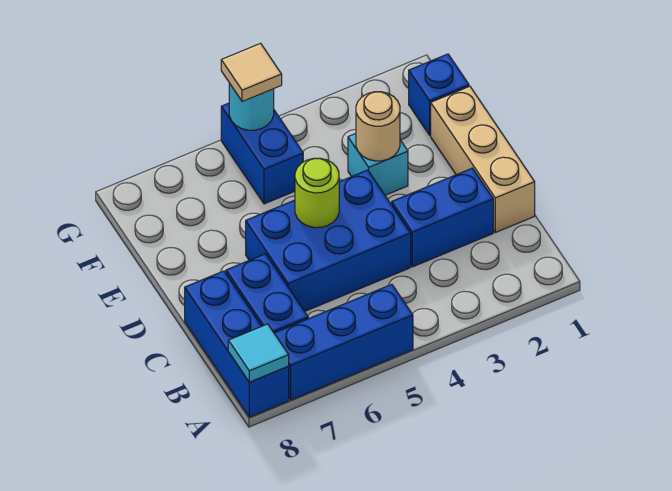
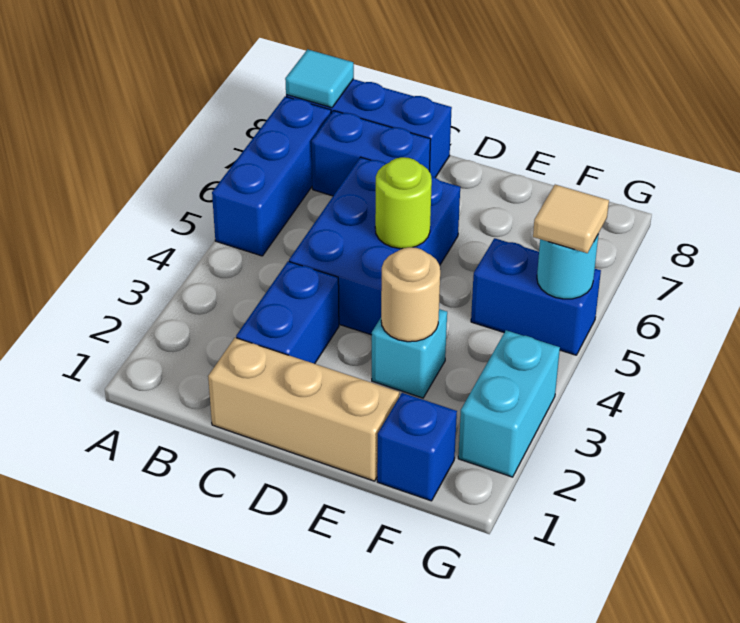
none -> cyan brick G2:G3 level 1

